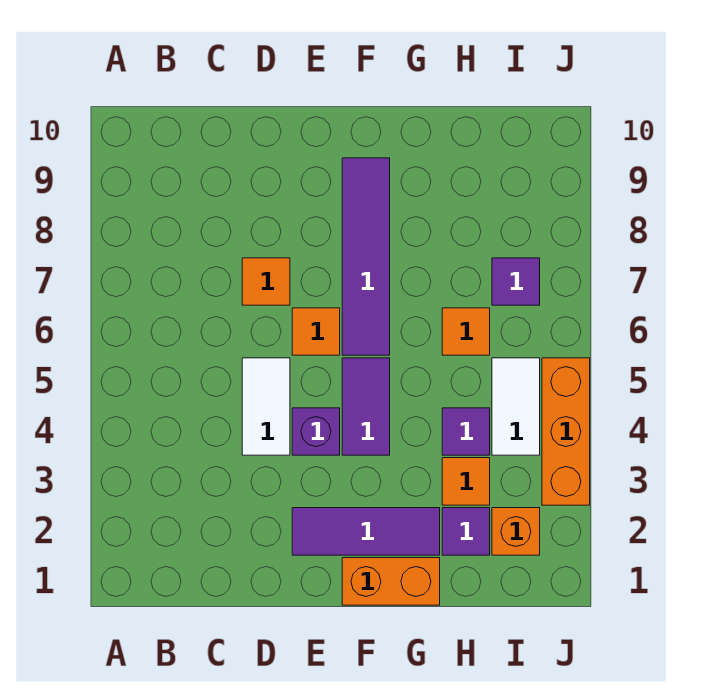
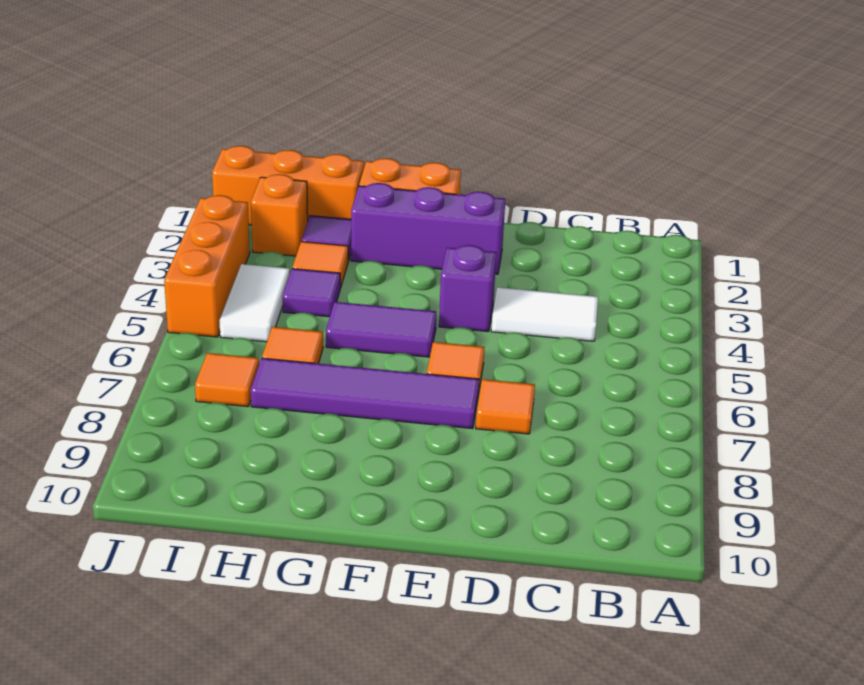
white tile D4:D5 level 1 -> white tile C4:D4 level 1
purple tile E2:G2 level 1 -> purple brick E2:G2 level 1
purple tile F4:F5 level 1 -> purple tile F5:G5 level 1
purple tile F6:F9 level 1 -> purple tile E7:H7 level 1
none -> orange brick H1:J1 level 1
purple tile I7 level 1 -> orange tile I7 level 1

